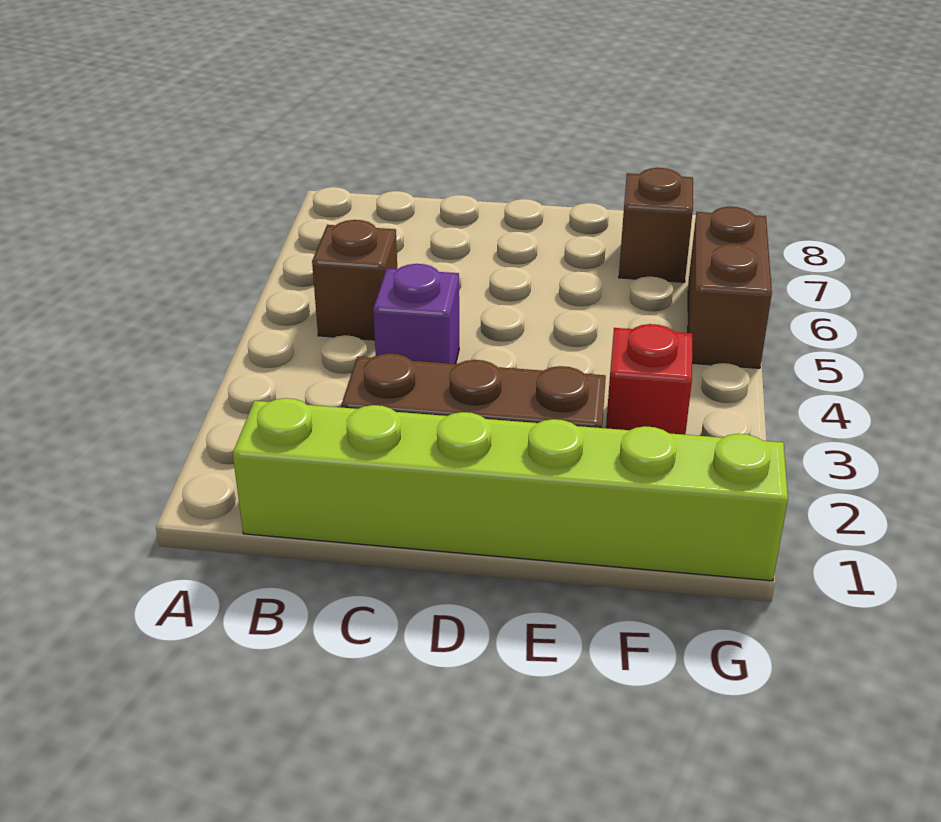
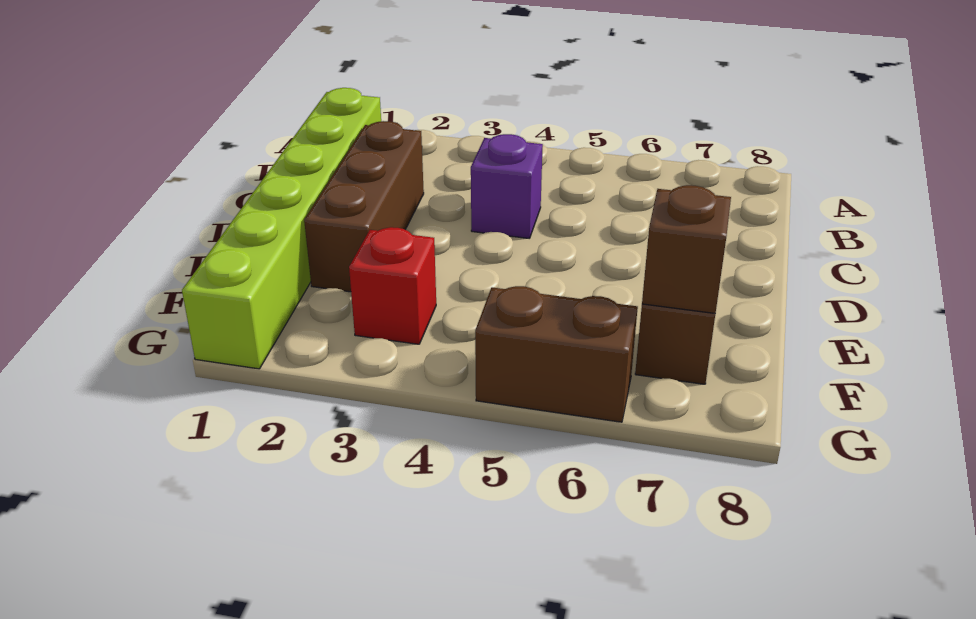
brown brick B5 level 1 -> brown brick F7 level 2

